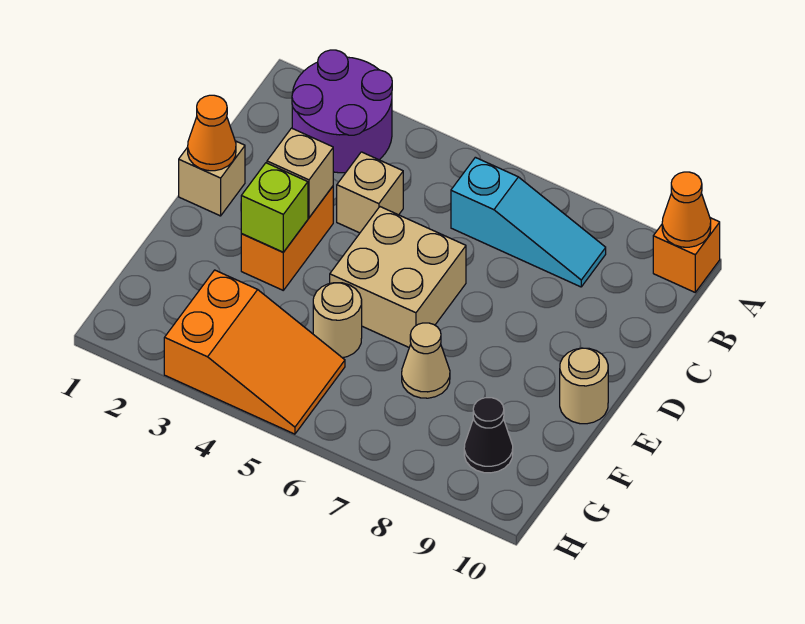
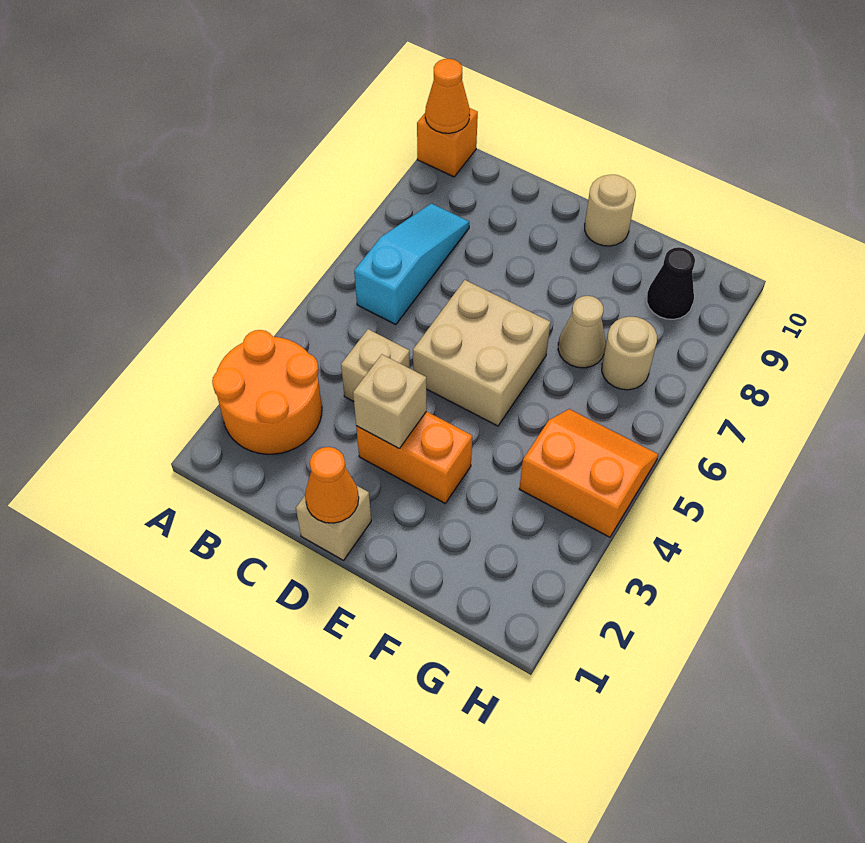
purple round brick A2:B3 level 1 -> orange round brick A2:B3 level 1
lime brick E3 level 2 -> none
tan round brick F5 level 1 -> tan round brick G7 level 1
orange slope G3:H5 level 1 top 3 -> orange slope G4:H5 level 1 top 4

